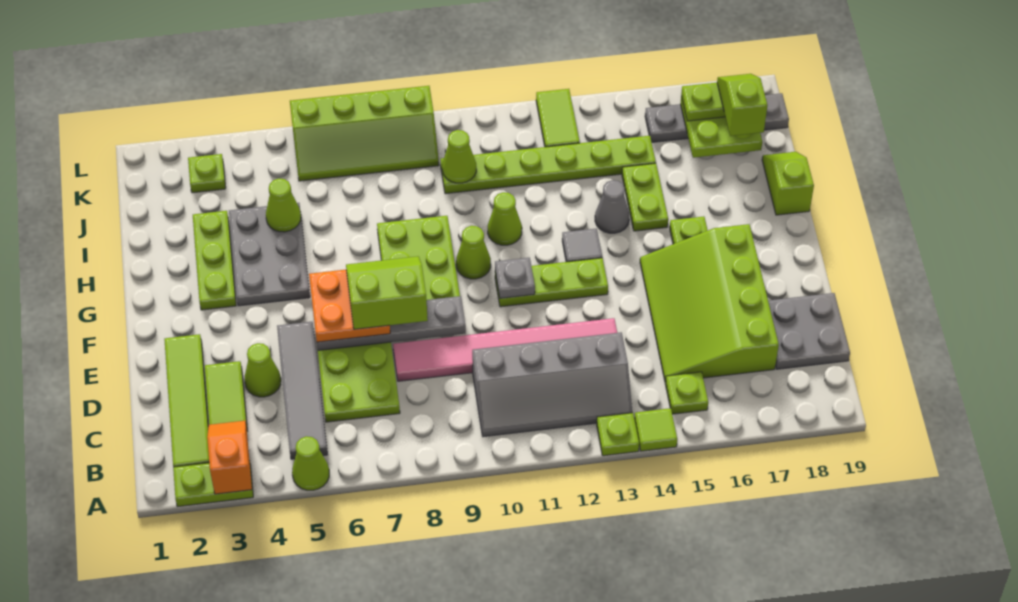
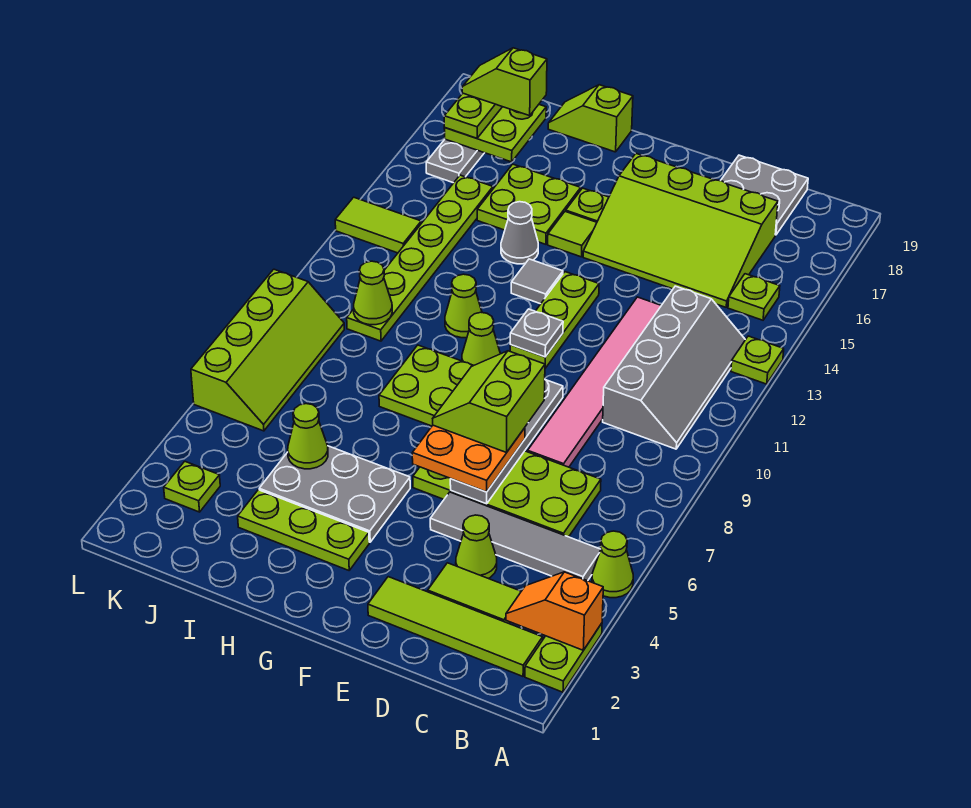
lime tile A14 level 1 -> lime tile G15 level 1
lime plate H15:I15 level 1 -> lime plate H15:I16 level 1

